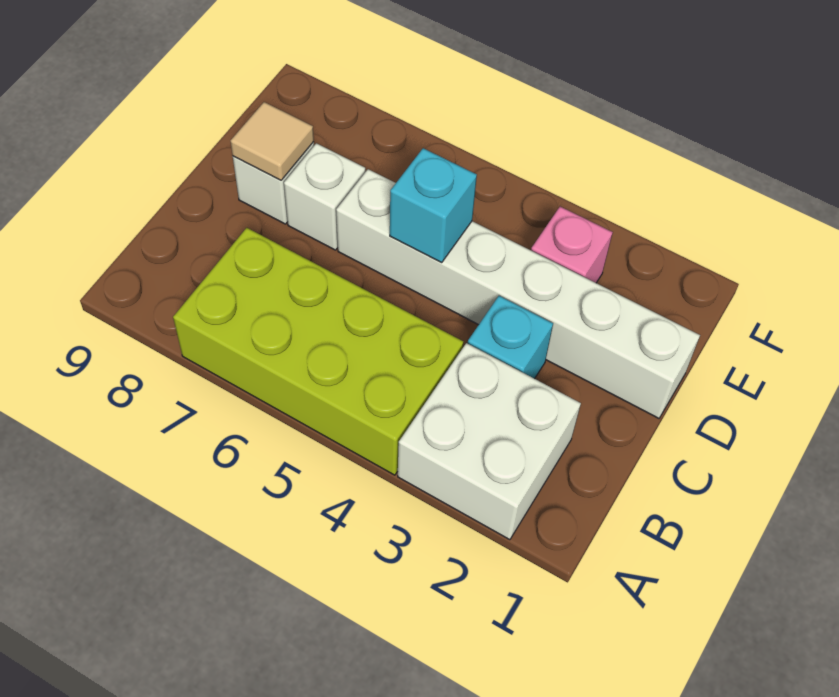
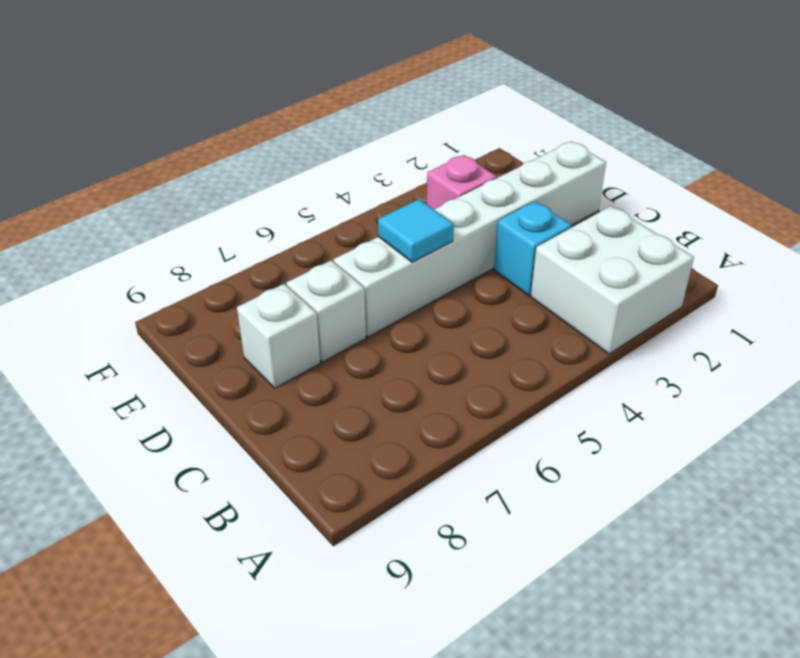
lime brick A4:B7 level 1 -> none
cyan brick D5 level 2 -> cyan tile D5 level 2
tan tile D8 level 2 -> none

